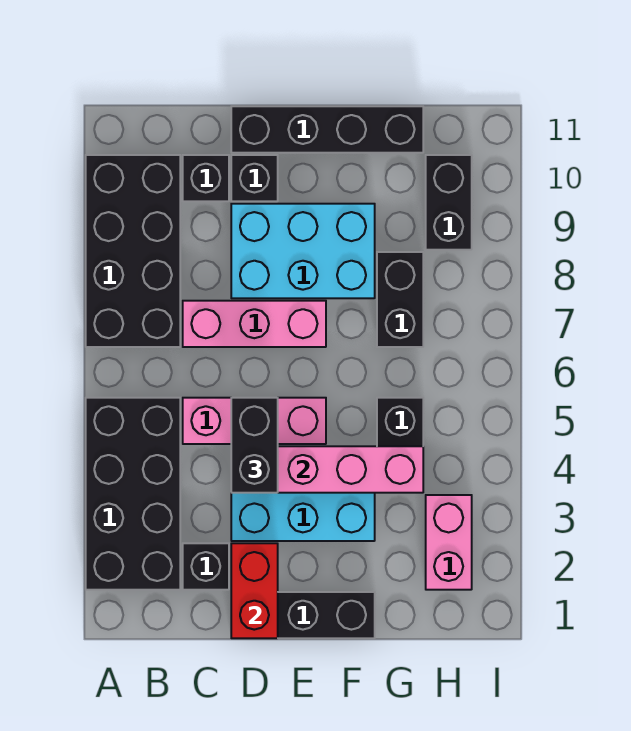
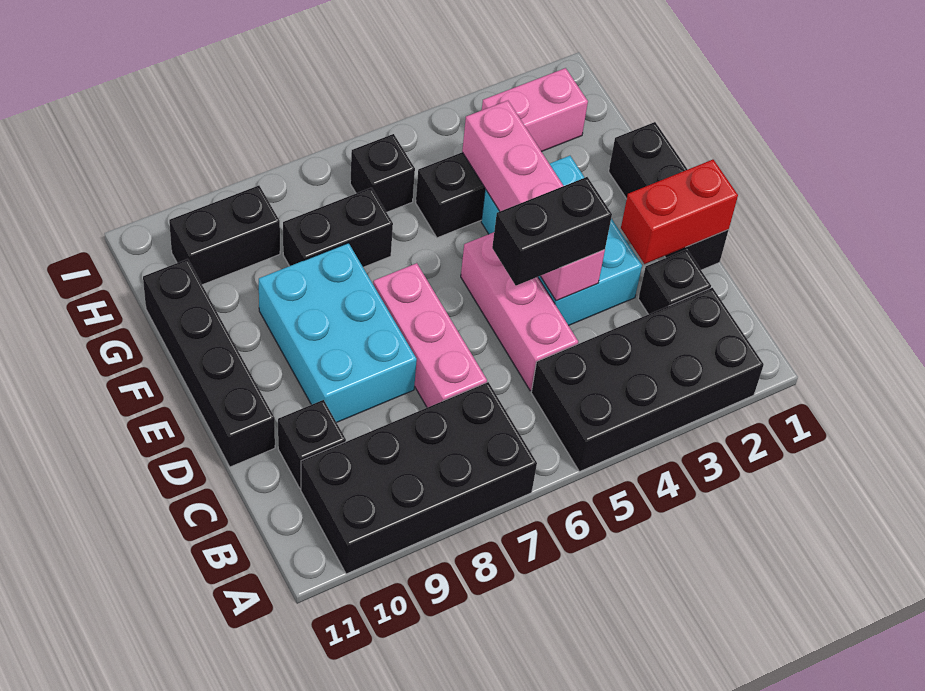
black brick D10 level 1 -> black brick H6 level 1

